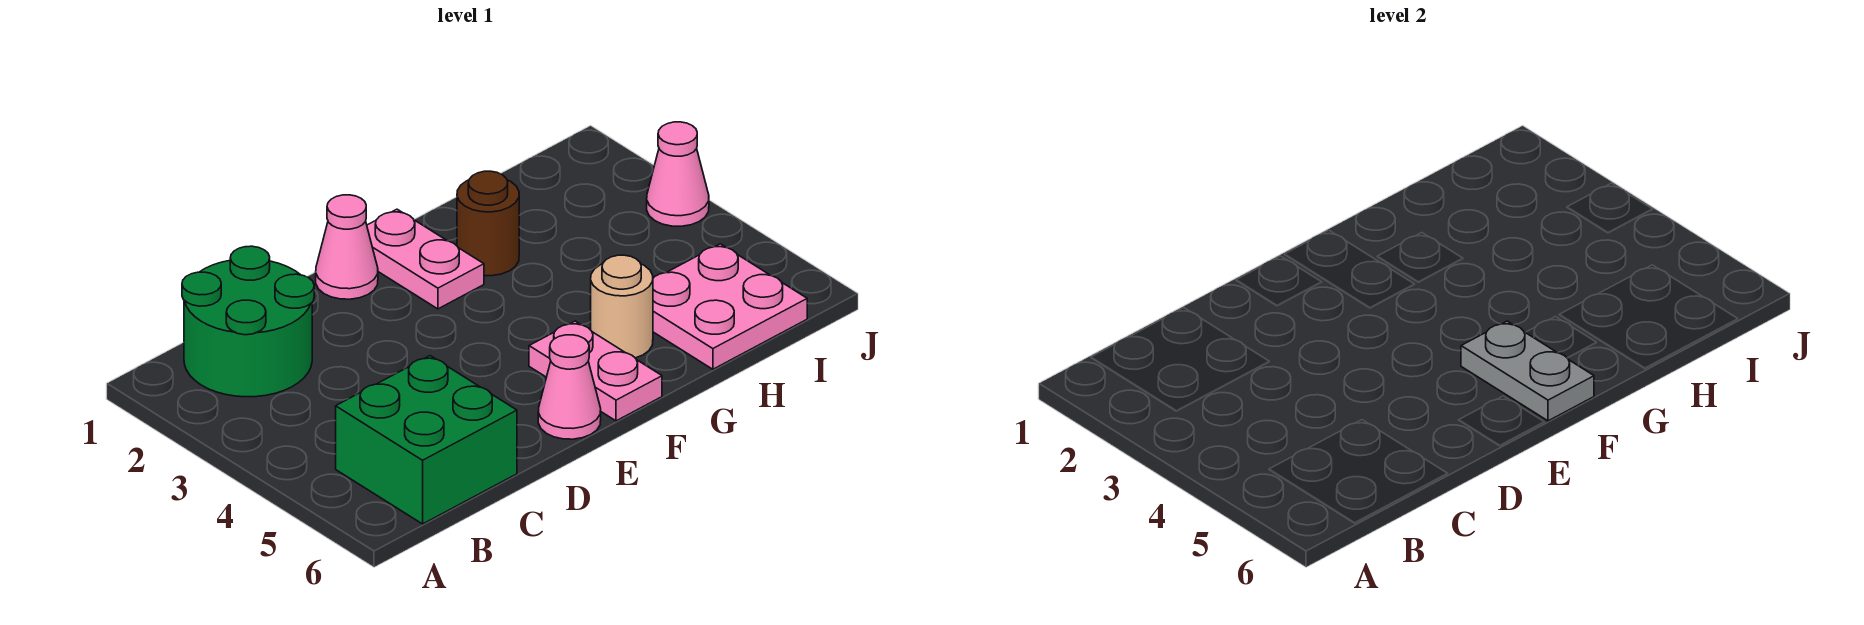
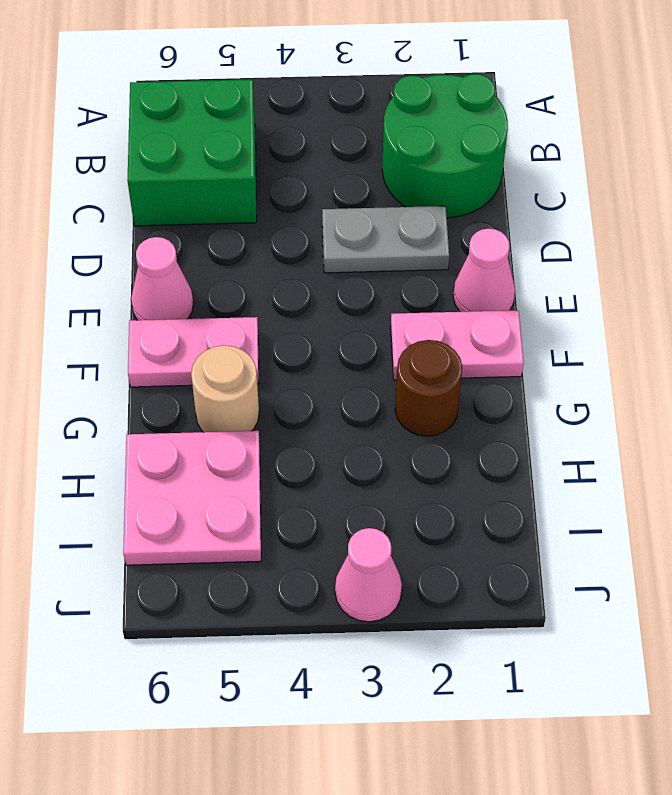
grey plate F5:F6 level 2 -> grey plate D2:D3 level 1

